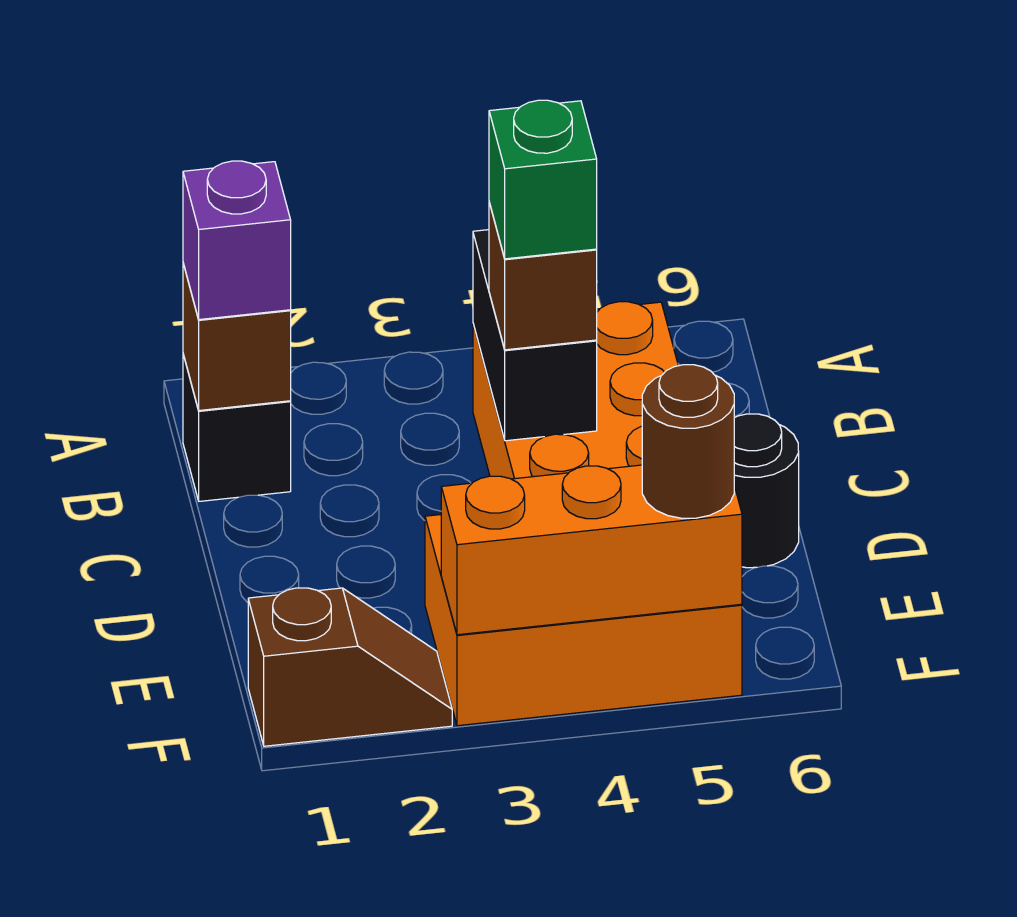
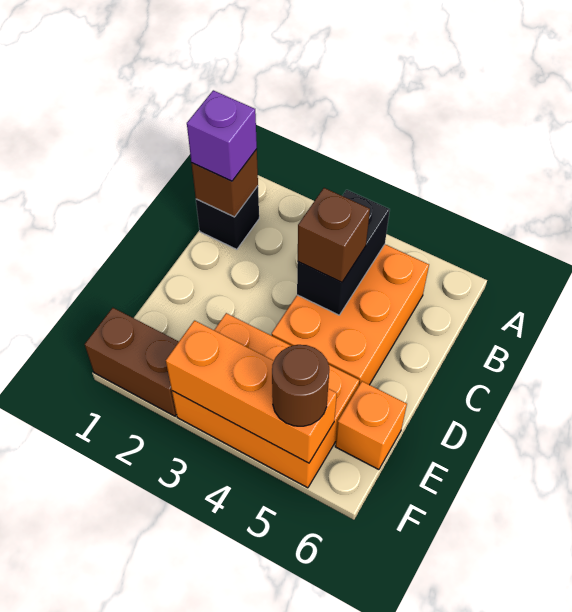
green brick C4 level 4 -> none
black round brick D6 level 1 -> none
none -> orange brick E6 level 1
brown slope F1:F2 level 1 top 1 -> brown brick F1:F2 level 1

